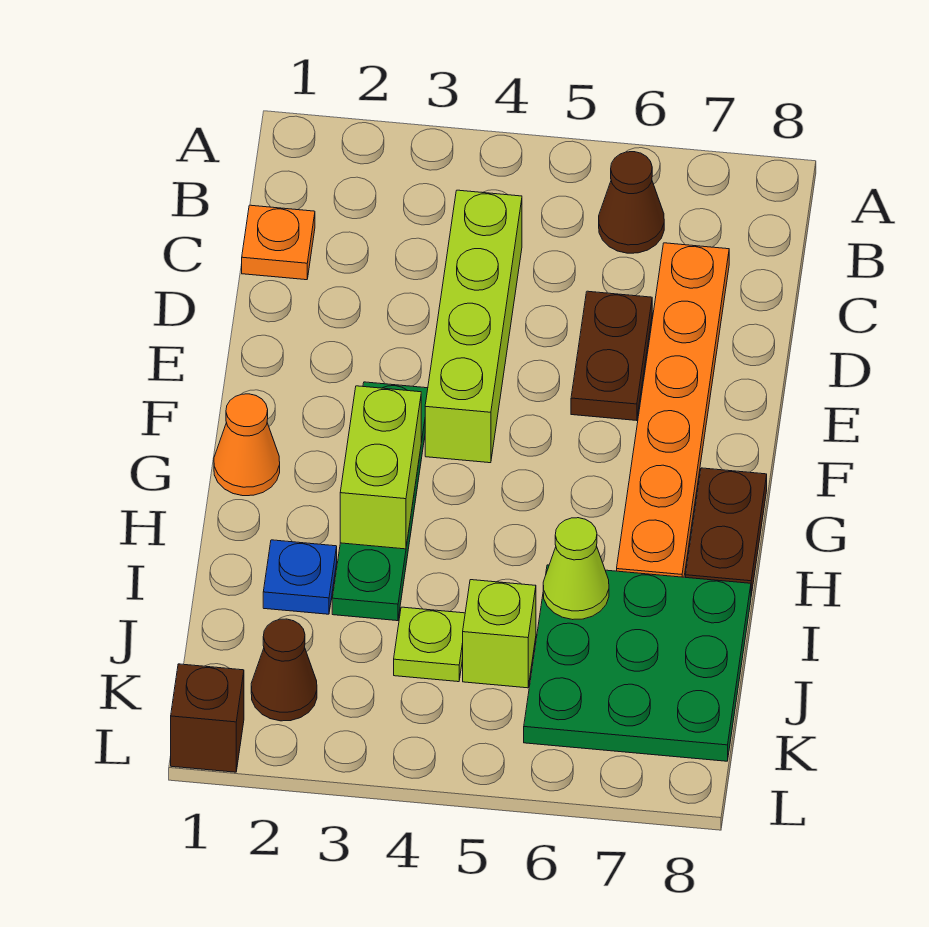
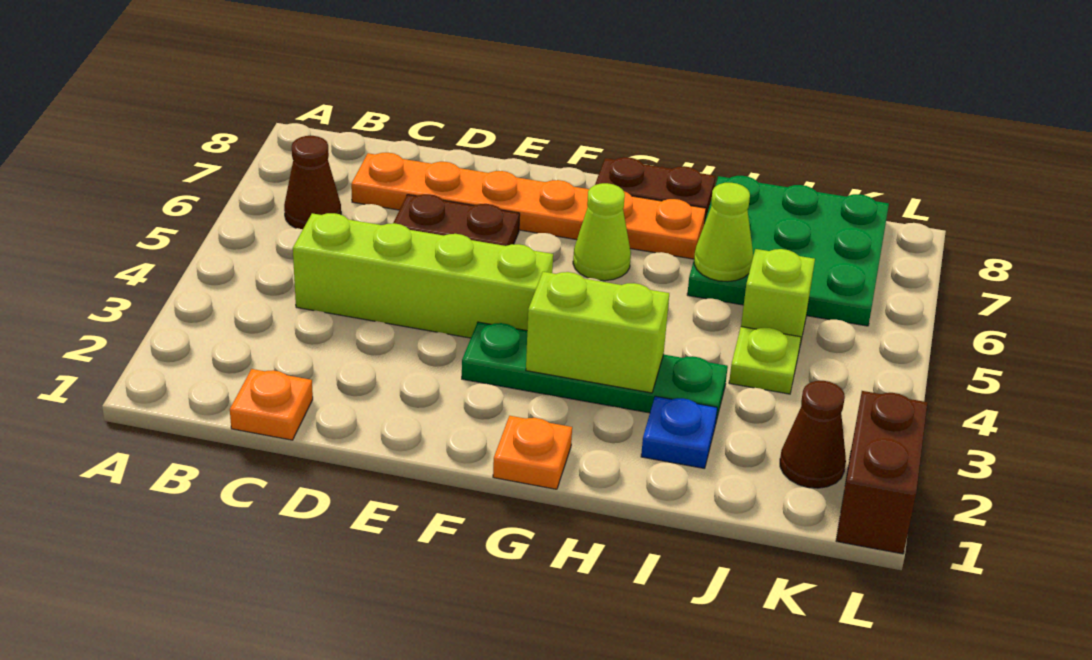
orange cone G1 level 1 -> orange plate G1 level 1
none -> lime cone G6 level 1
brown brick L1 level 1 -> brown brick L1:L2 level 1

